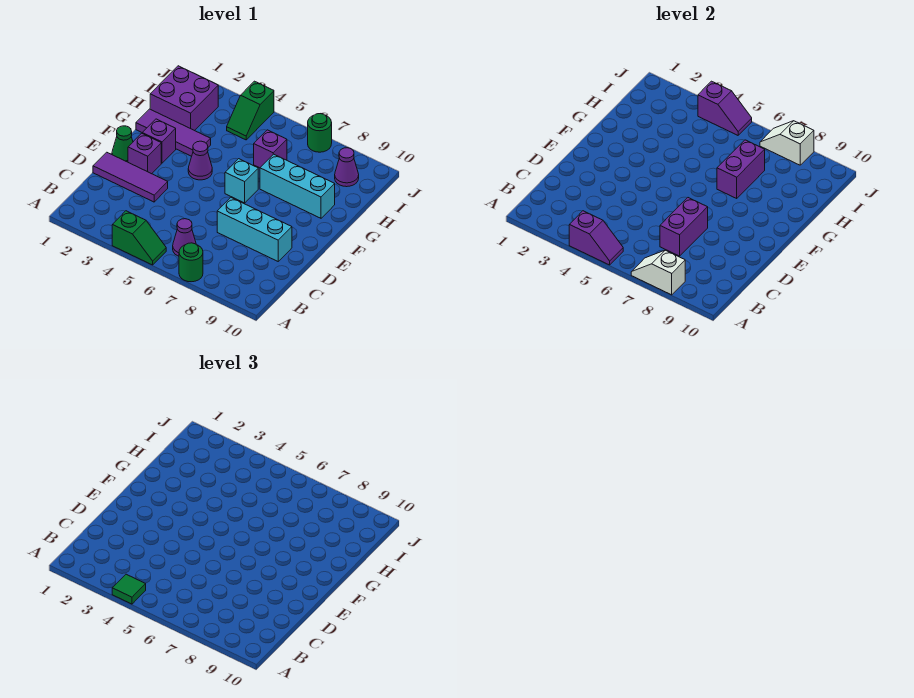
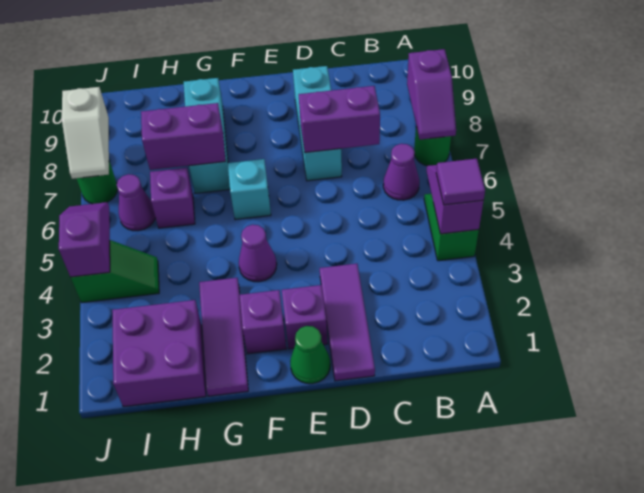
green tile A4 level 3 -> purple tile A4 level 3
white slope A7:A8 level 2 top 8 -> purple slope A7:A8 level 2 top 8
purple cone I9 level 1 -> purple cone I6 level 1

